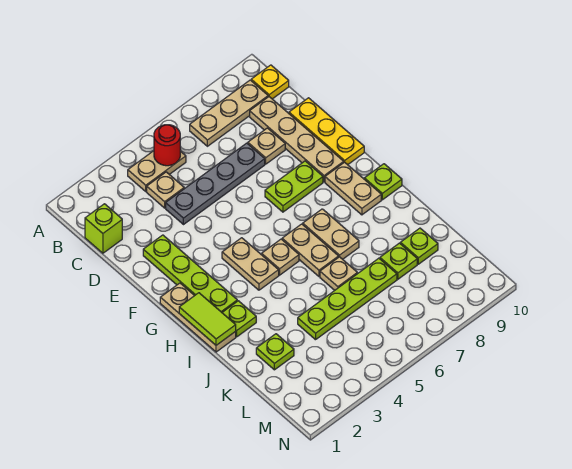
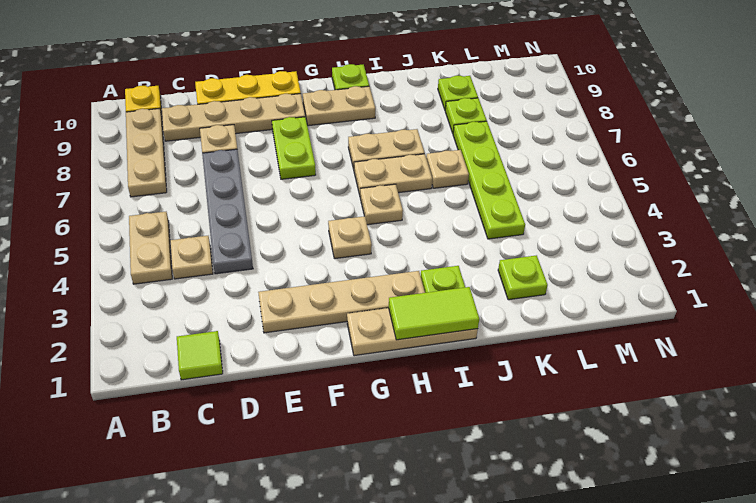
red round brick B5 level 2 -> none
lime brick C1 level 1 -> lime tile C1 level 1
lime plate E2:H2 level 1 -> tan plate E2:H2 level 1
tan plate G4:H4 level 1 -> tan plate G4 level 1

